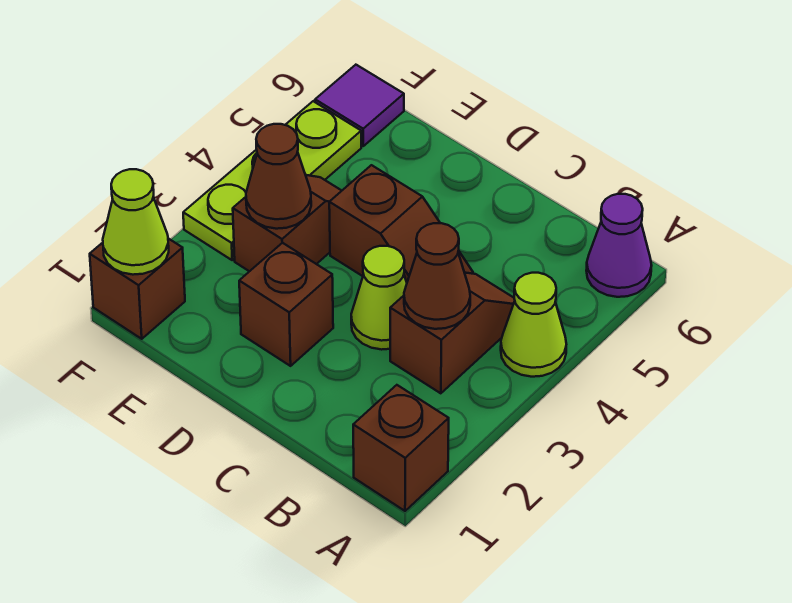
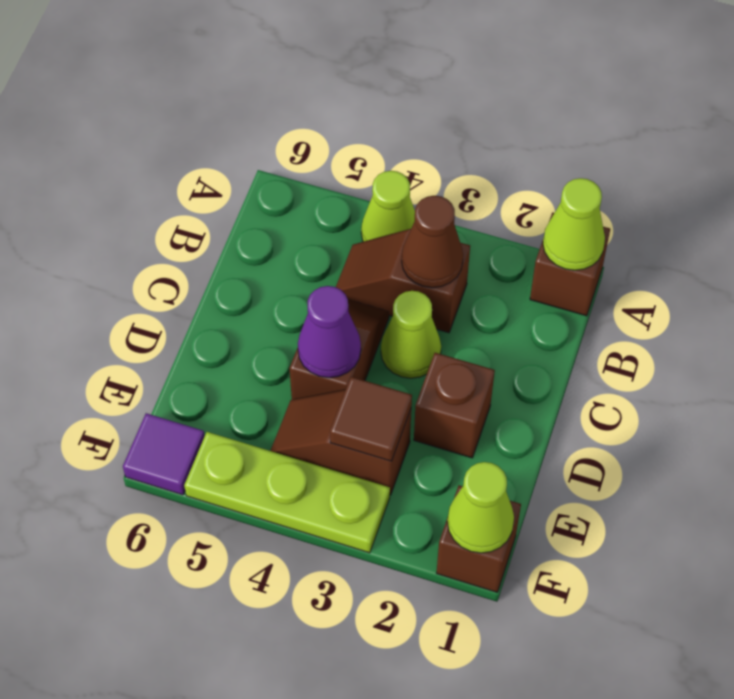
none -> lime cone A1 level 2
purple cone A6 level 1 -> purple cone D4 level 2
brown cone E3 level 2 -> brown tile E3 level 2

